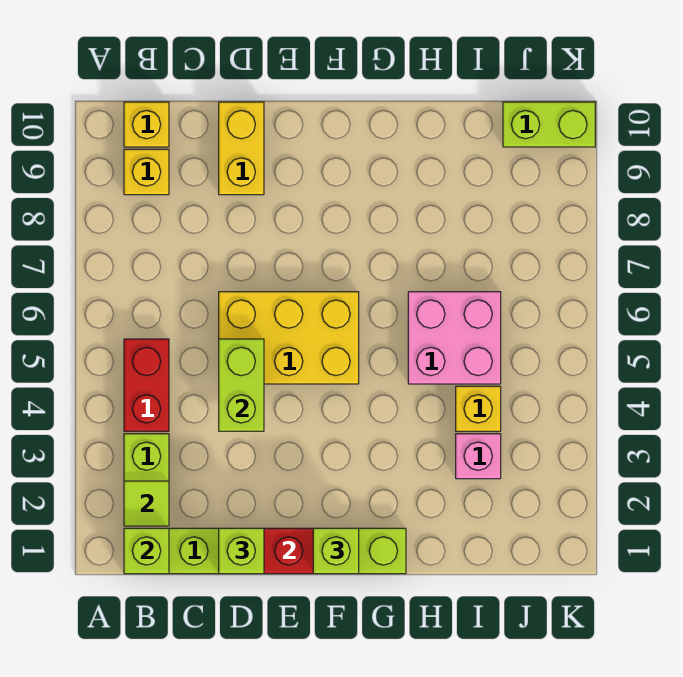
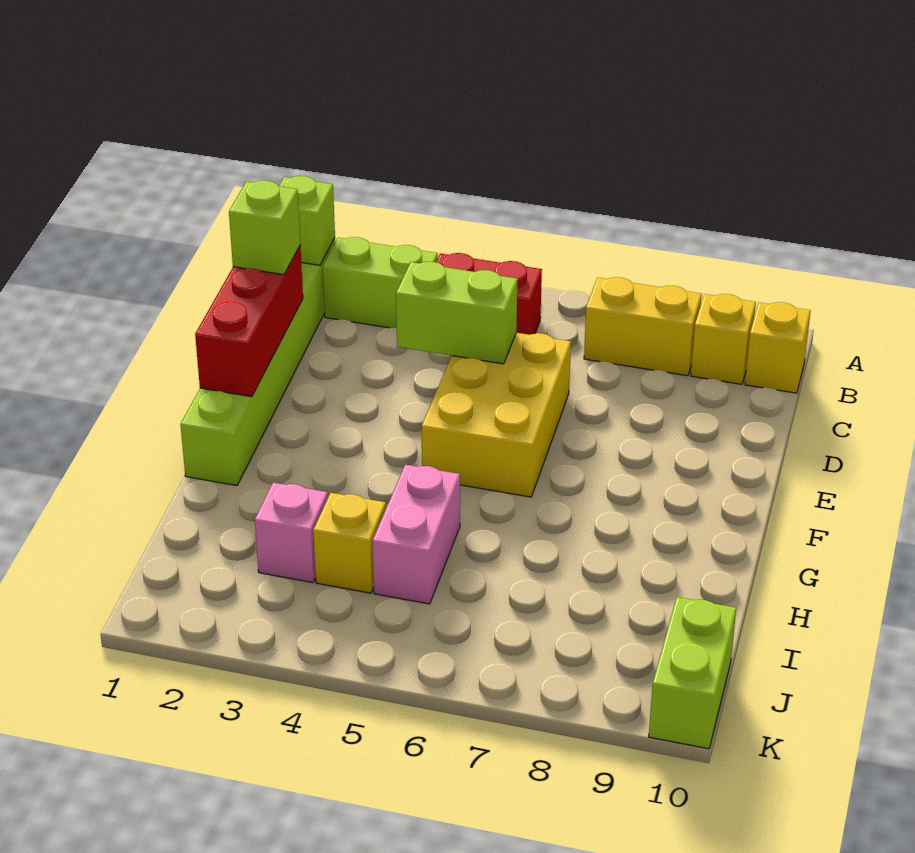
lime tile B2 level 2 -> none
yellow brick D9:D10 level 1 -> yellow brick B7:B8 level 1
lime brick F1 level 3 -> none
pink brick H5:I6 level 1 -> pink brick H5:I5 level 1

